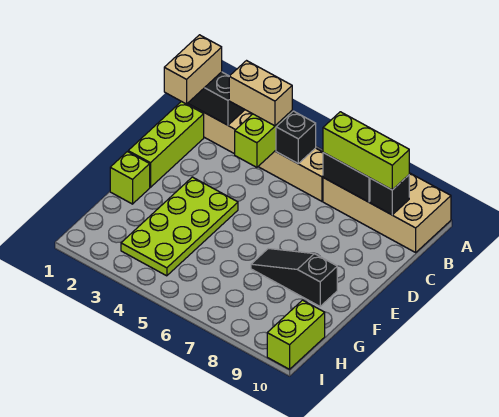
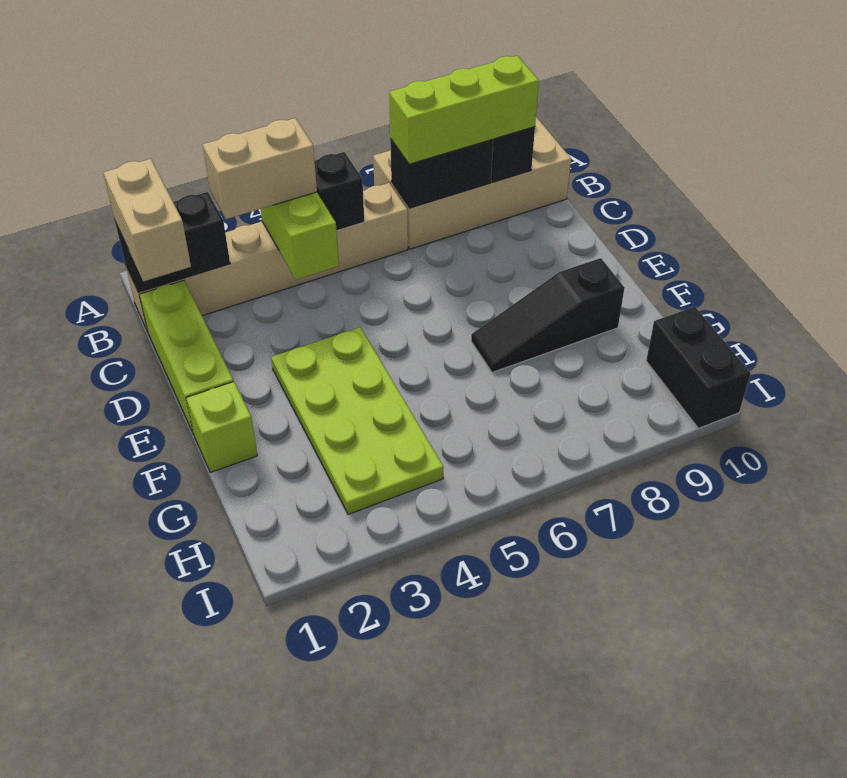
lime brick H10:I10 level 1 -> black brick H10:I10 level 1

